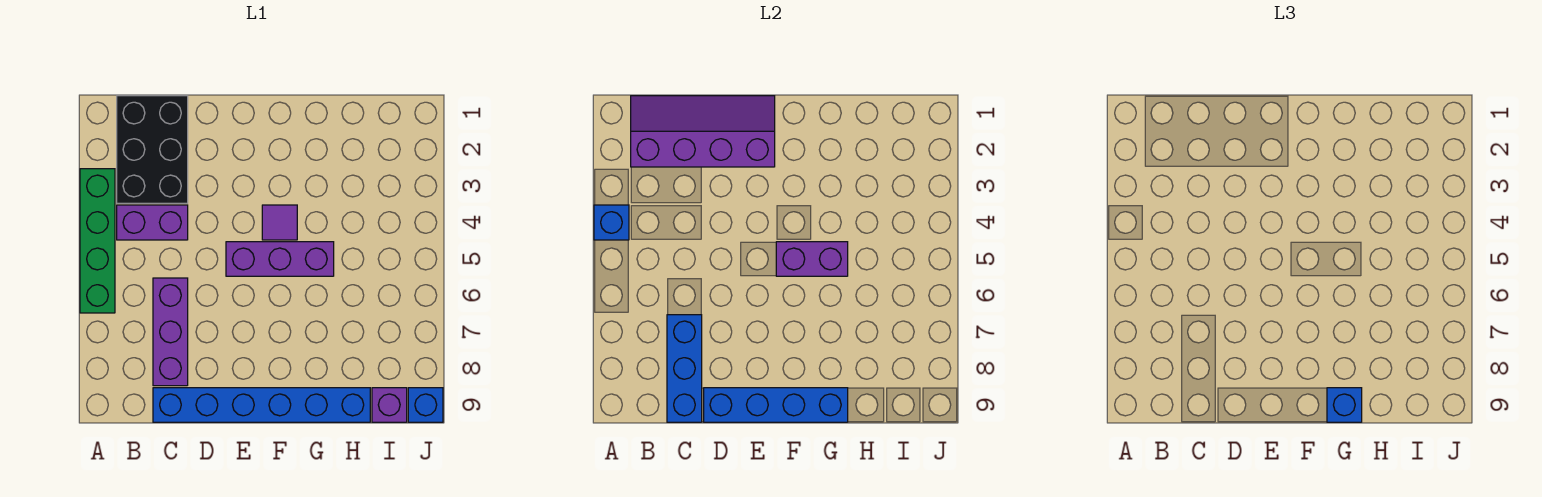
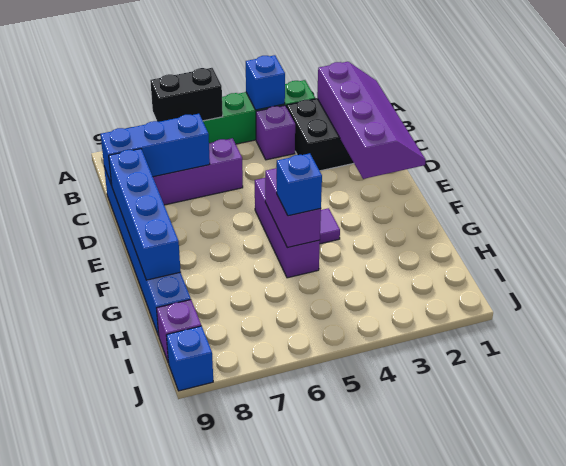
none -> black brick A6:A7 level 2
purple brick B4:C4 level 1 -> purple brick B4 level 1
blue brick G9 level 3 -> blue brick G5 level 3

